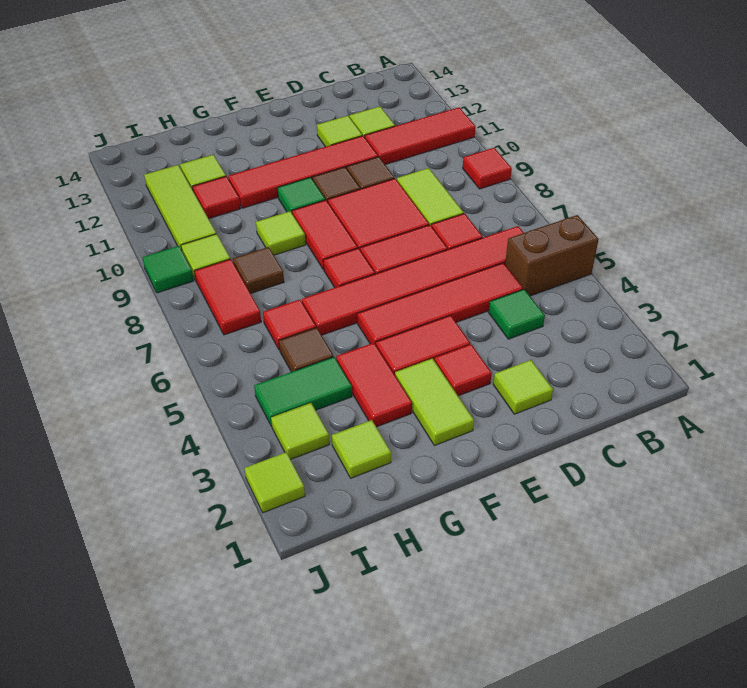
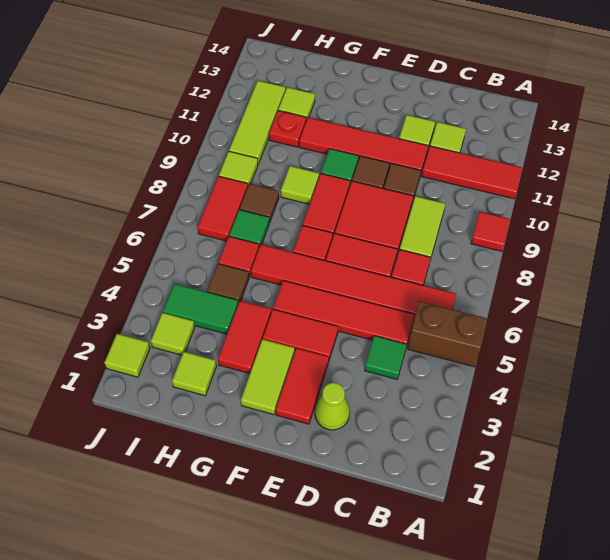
lime tile D2 level 1 -> lime cone D2 level 1
red tile E3 level 1 -> red tile E2:E3 level 1
red tile H11 level 1 -> red plate H11 level 1
green tile J9 level 1 -> green tile H7 level 1

